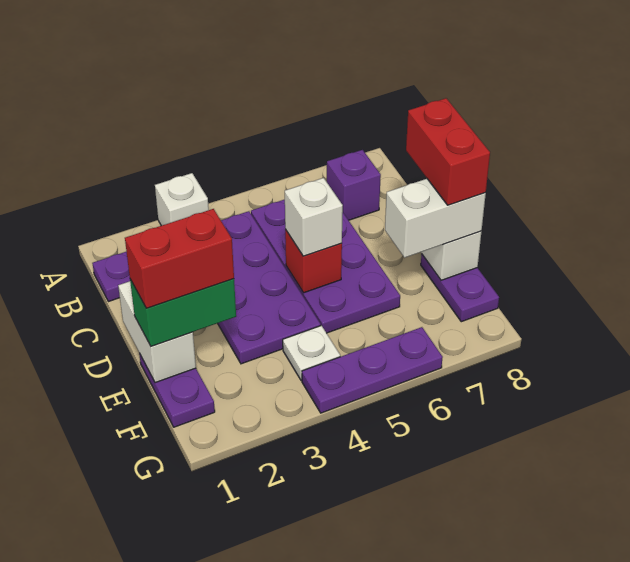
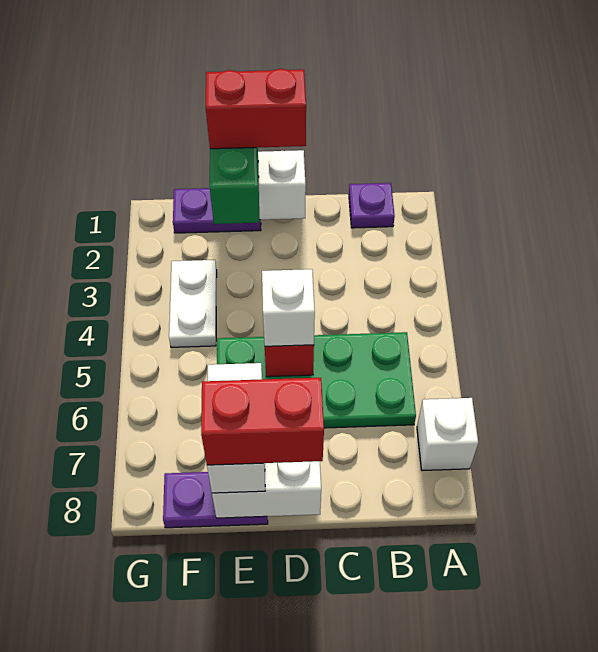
white brick A3 level 1 -> white brick A7 level 1
purple plate B3:E4 level 1 -> none
purple plate B5:E6 level 1 -> green plate B5:E6 level 1
purple brick B7 level 1 -> none
red brick E1:E2 level 4 -> red brick D1:E1 level 4
white plate F4 level 1 -> white plate F3:F4 level 1
purple plate G4:G6 level 1 -> none

